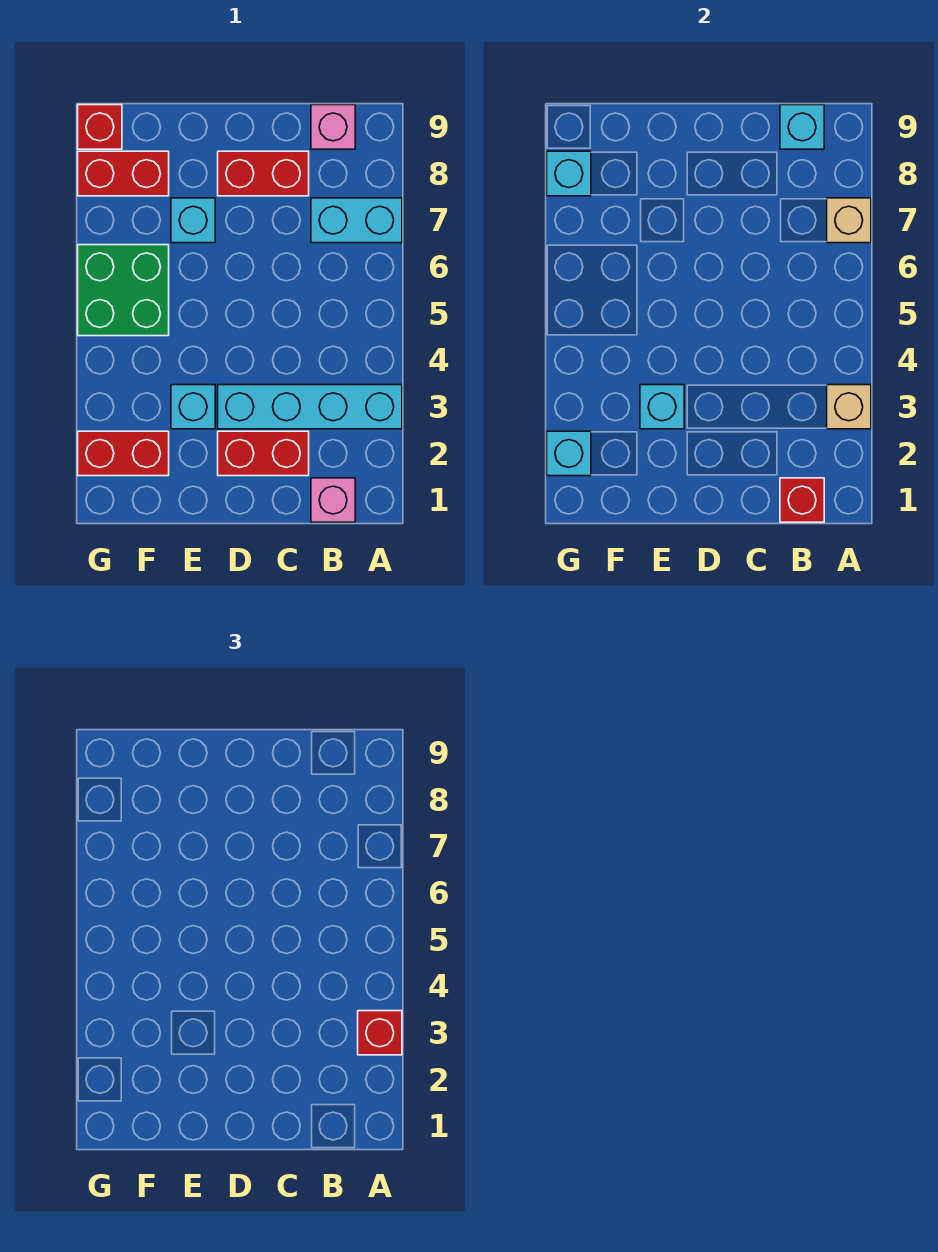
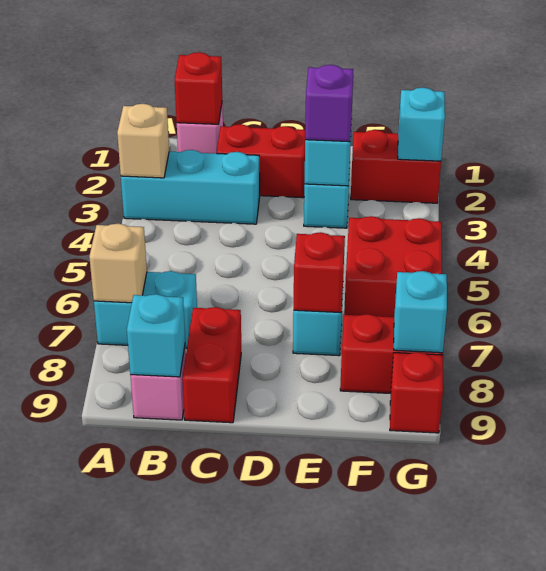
cyan brick A3:D3 level 1 -> cyan brick A3:C3 level 1
red brick A3 level 3 -> red brick E7 level 2
red brick C8:D8 level 1 -> red brick C8:C9 level 1
none -> purple brick E3 level 3
green brick F5:G6 level 1 -> red brick F5:G6 level 1

